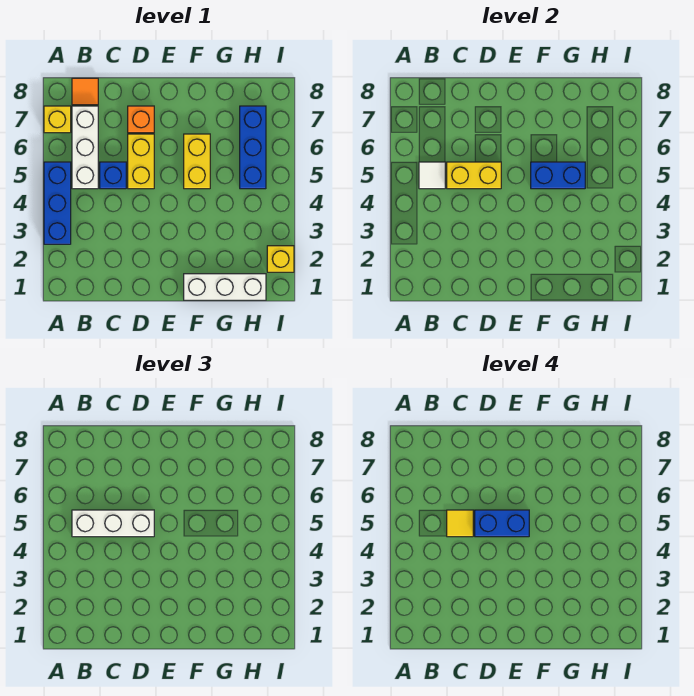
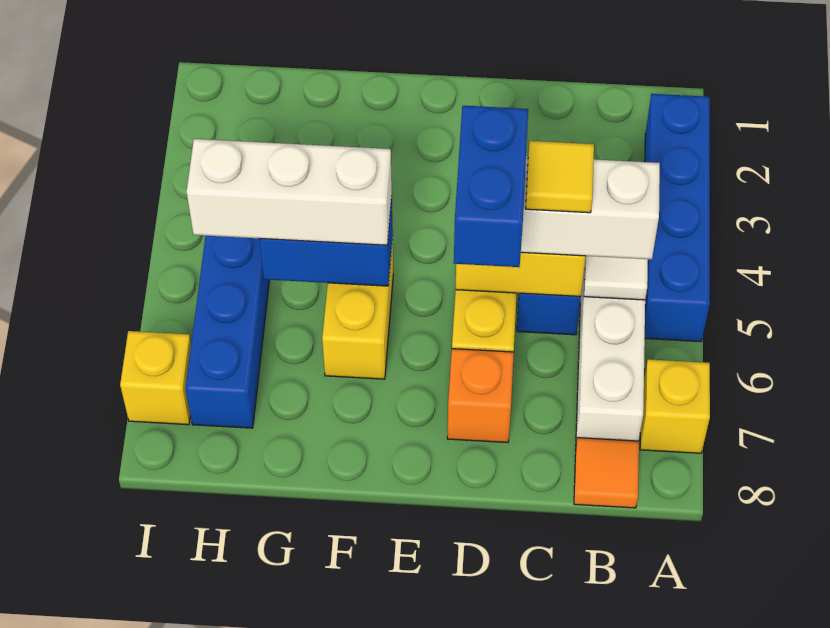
blue brick A3:A5 level 1 -> blue brick A2:A5 level 1
blue brick D5:E5 level 4 -> blue brick D5:D6 level 4
white brick F1:H1 level 1 -> white brick F5:H5 level 3
yellow brick I2 level 1 -> yellow brick I7 level 1

